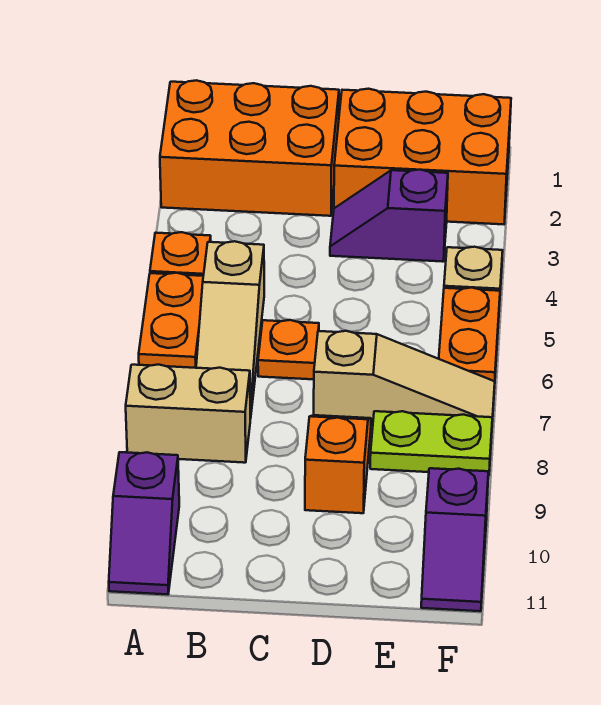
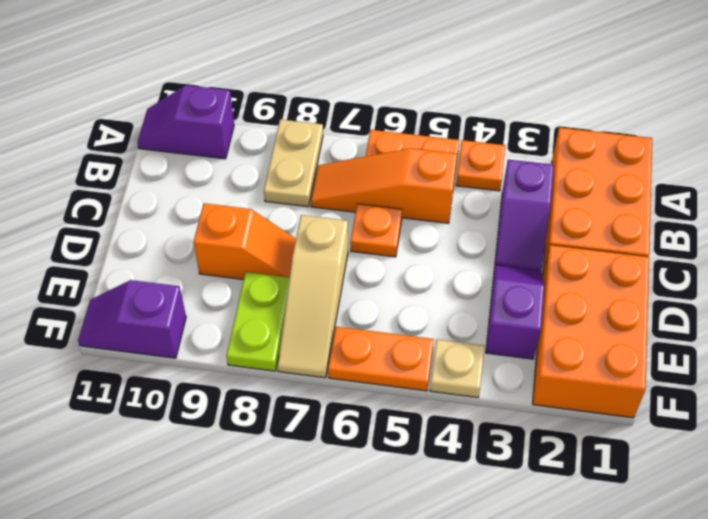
tan brick A8:B8 level 1 -> tan plate A8:B8 level 1
none -> purple slope B3:C3 level 1 top B
tan slope B5:B7 level 1 top 5 -> orange slope B5:B7 level 1 top 5

